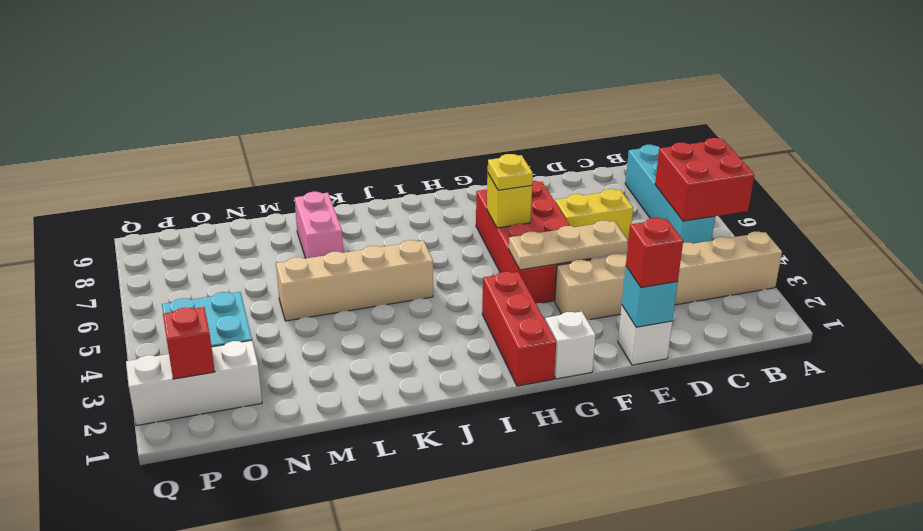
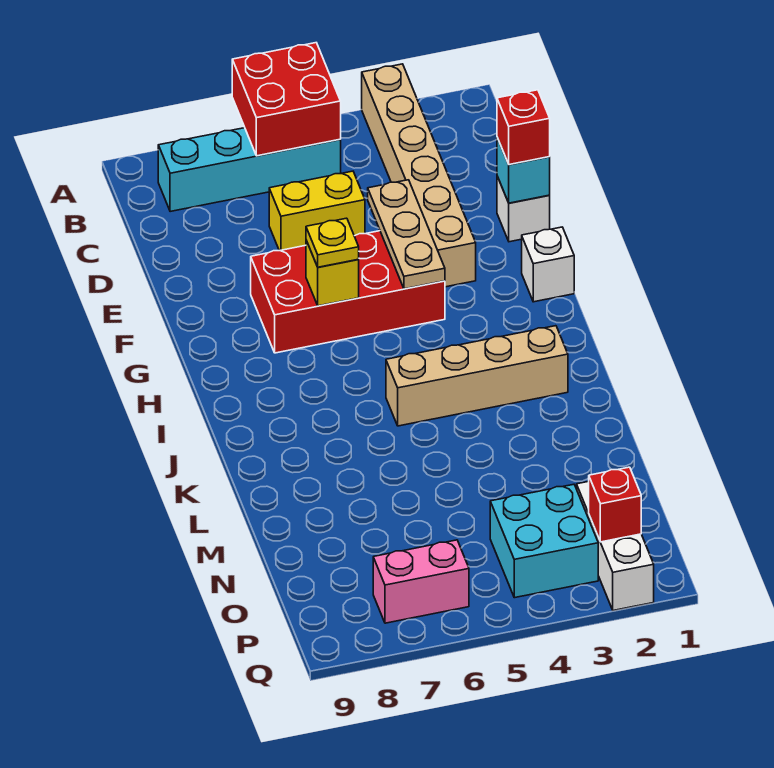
yellow brick D6:E6 level 1 -> yellow brick D5:D6 level 1
red brick H1:H3 level 1 -> none
tan brick J5:M5 level 1 -> tan brick J2:J5 level 1
pink brick L7:L8 level 1 -> pink brick P6:P7 level 1

